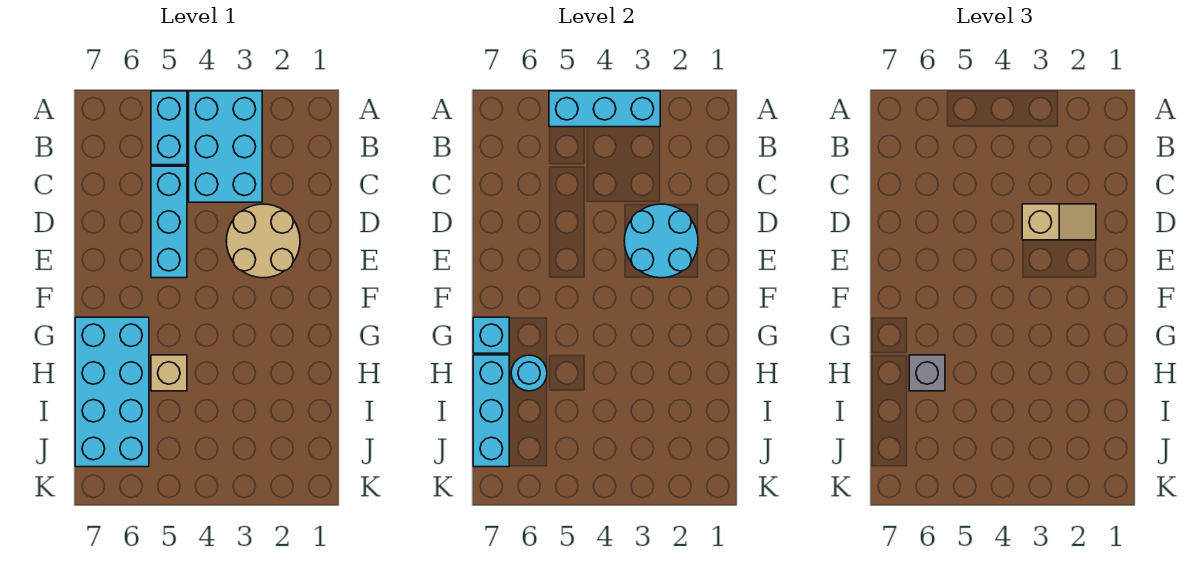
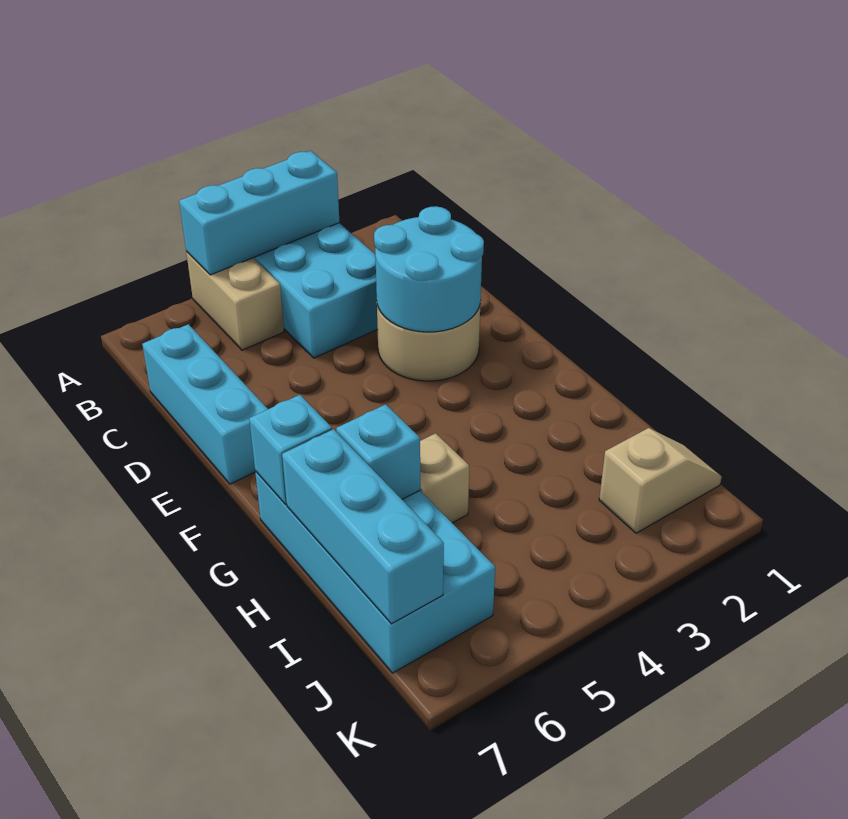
cyan brick A5:B5 level 1 -> tan brick A5:B5 level 1
cyan brick C5:E5 level 1 -> cyan brick C7:E7 level 1
tan slope D2:D3 level 3 top 3 -> tan slope J1:J2 level 1 top 2
cyan round brick H6 level 2 -> cyan brick H6 level 2
grey brick H6 level 3 -> none

